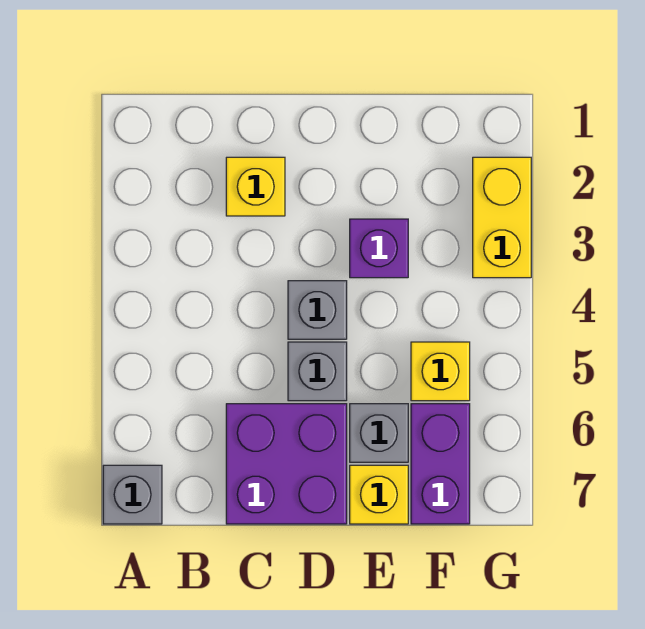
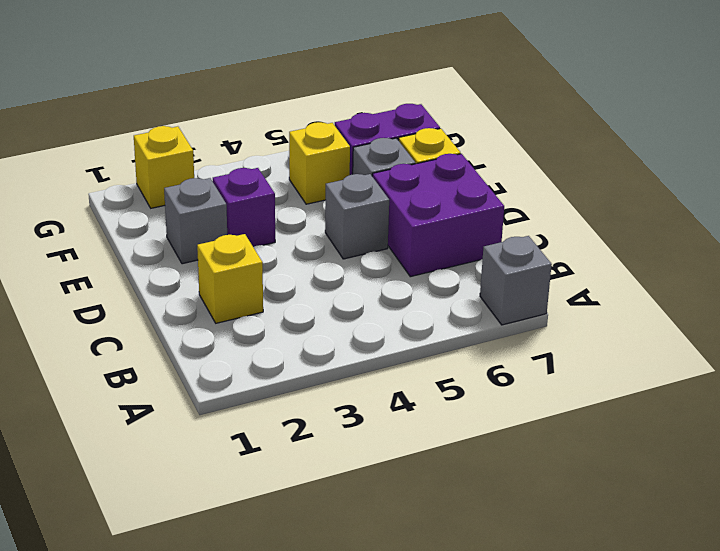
grey brick D4 level 1 -> grey brick E2 level 1
yellow brick G2:G3 level 1 -> yellow brick G2 level 1

